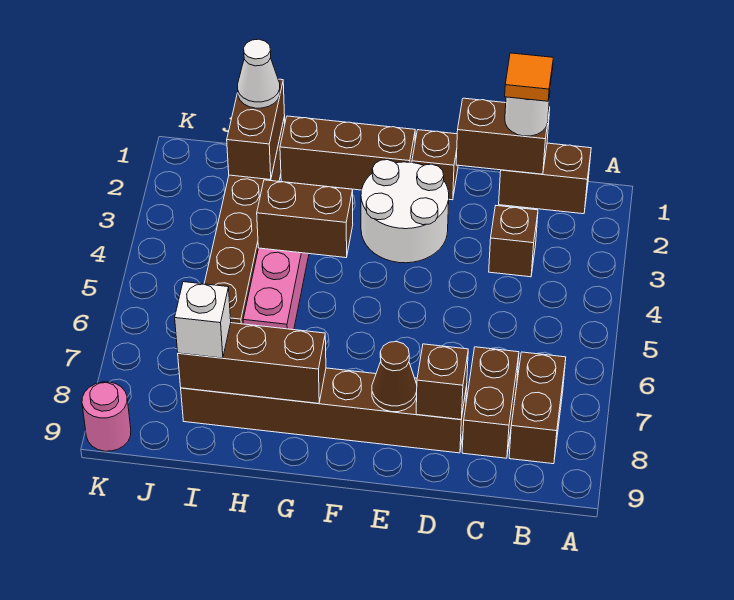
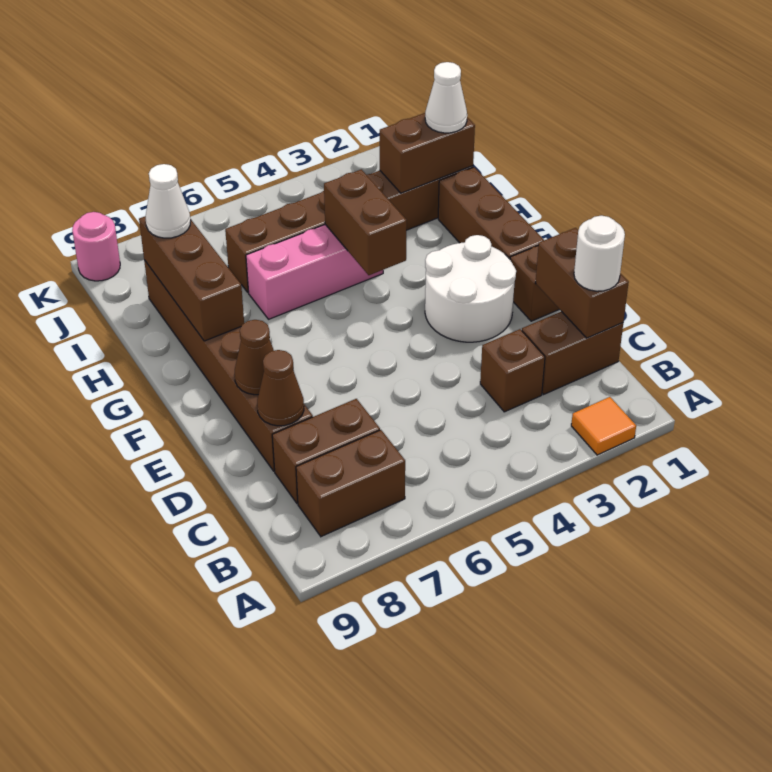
brown brick B1:C1 level 1 -> brown brick C1:C2 level 1
orange tile C1 level 4 -> orange tile A2 level 1
brown brick D8 level 2 -> brown cone D8 level 2
white brick I8 level 3 -> white cone I8 level 3

